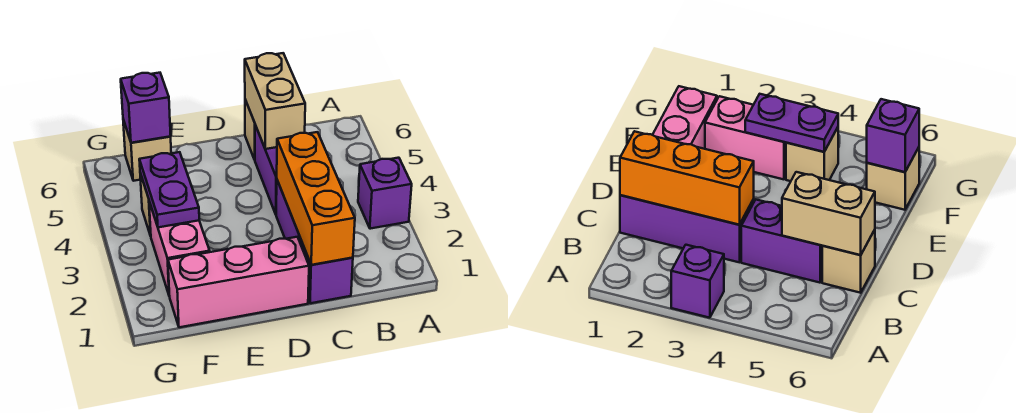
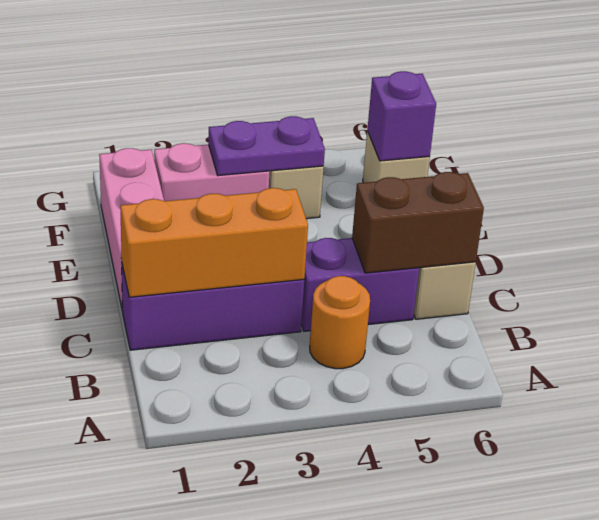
purple brick A3 level 1 -> none
none -> orange round brick B4 level 1
tan brick C5:C6 level 2 -> brown brick C5:C6 level 2

